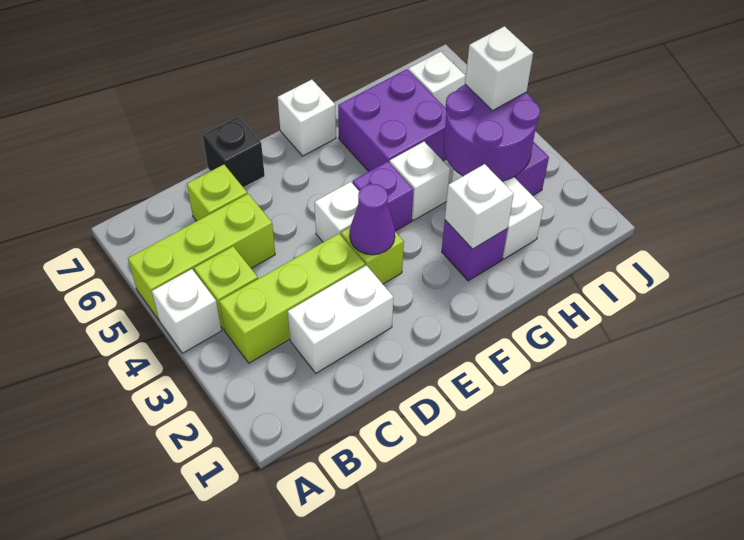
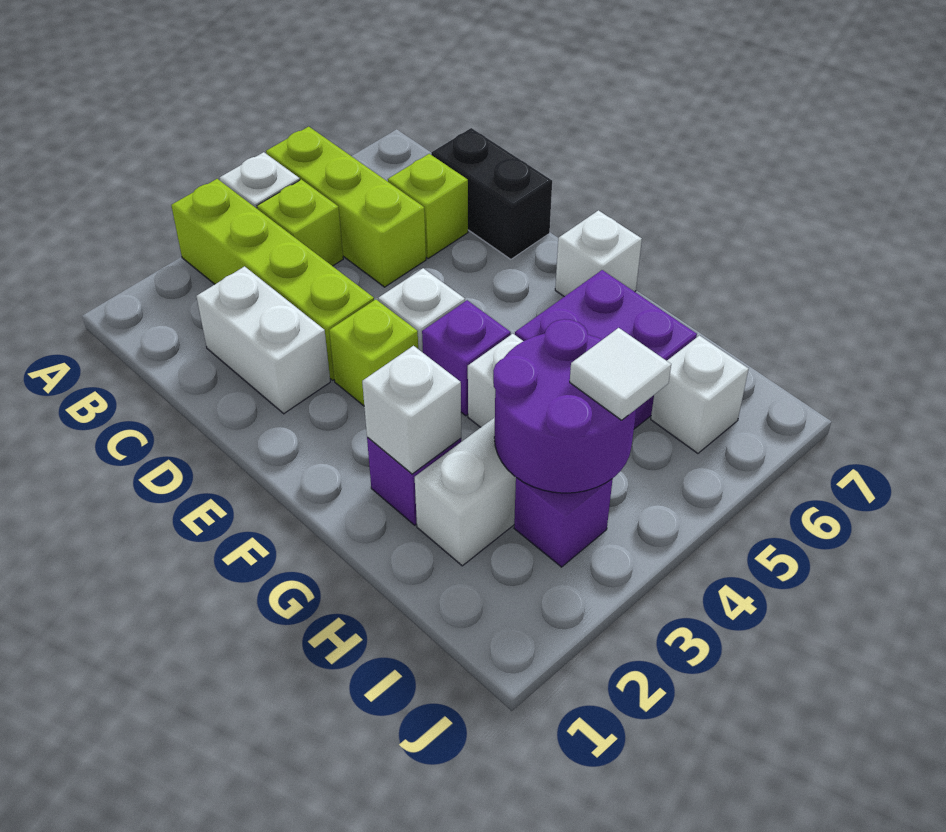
lime brick B3:D3 level 1 -> lime brick A3:D3 level 1
black brick D7 level 1 -> black brick C7:D7 level 1
purple cone E3 level 2 -> none
white brick I4 level 3 -> white tile I4 level 3

